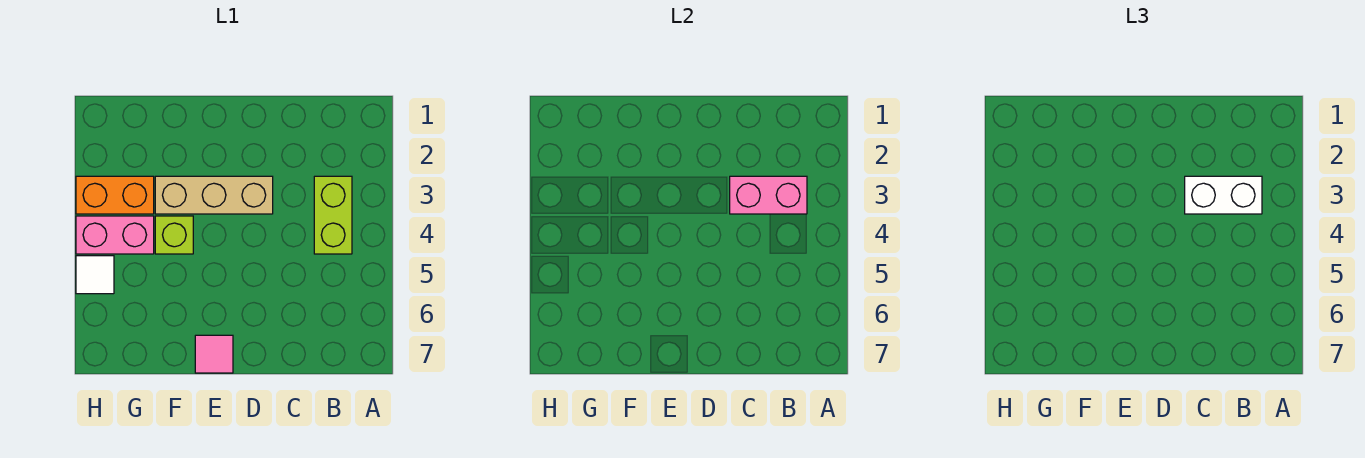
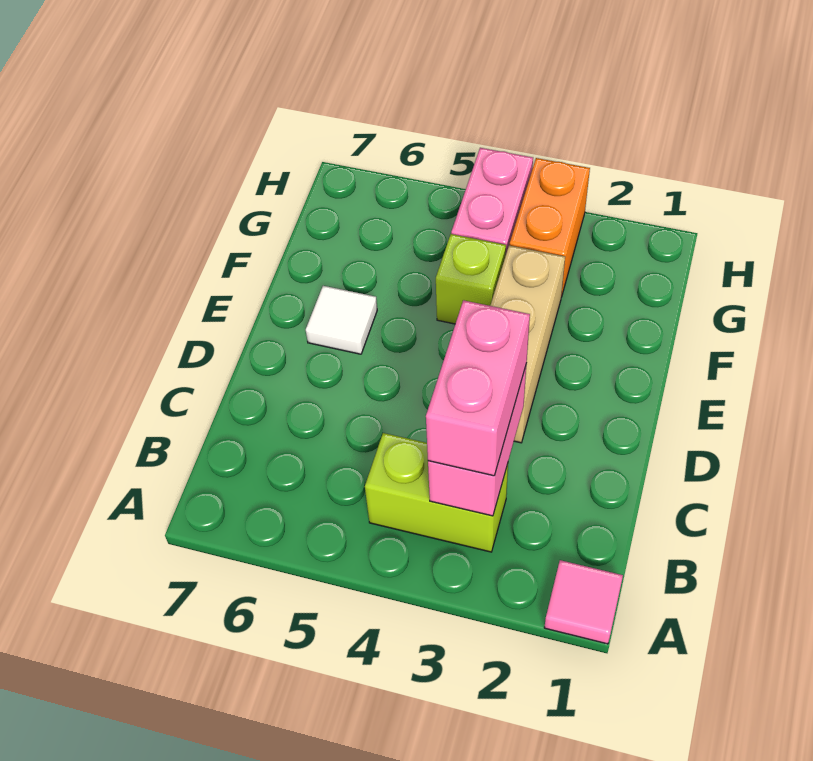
white brick B3:C3 level 3 -> pink brick B3:C3 level 3
pink tile E7 level 1 -> pink tile A1 level 1
white tile H5 level 1 -> white tile E6 level 1

